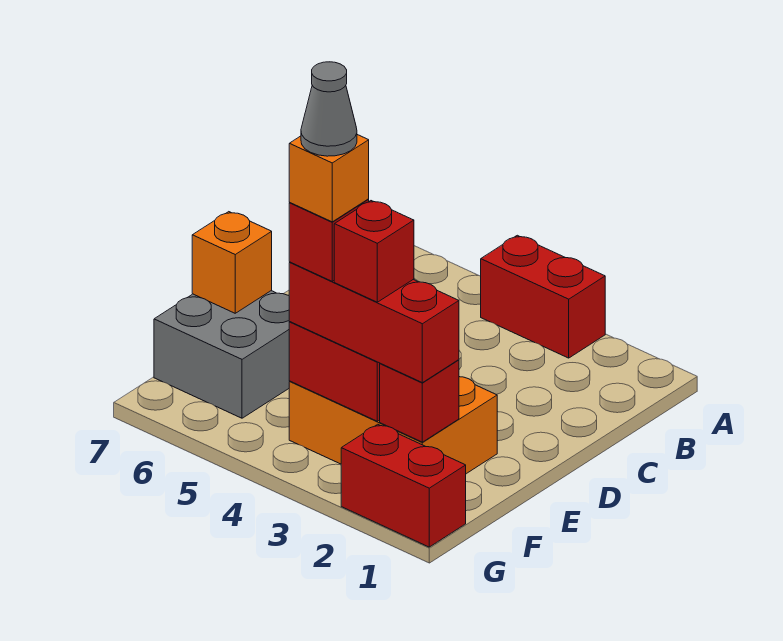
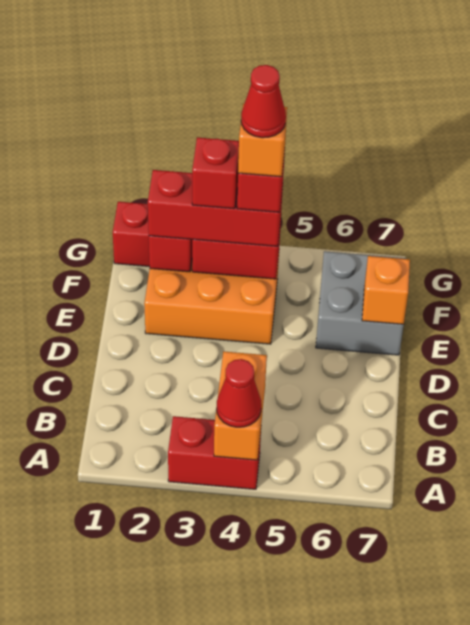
none -> orange brick A4:B4 level 2
none -> red cone A4 level 3
grey cone F4 level 6 -> red cone F4 level 6

